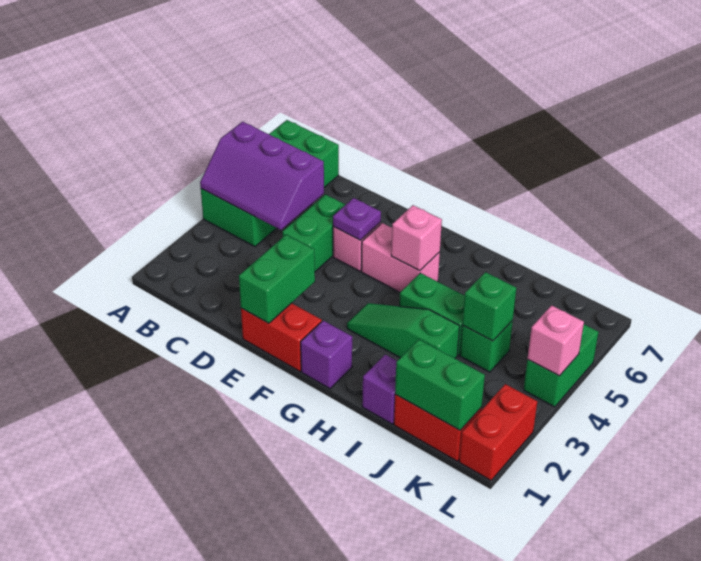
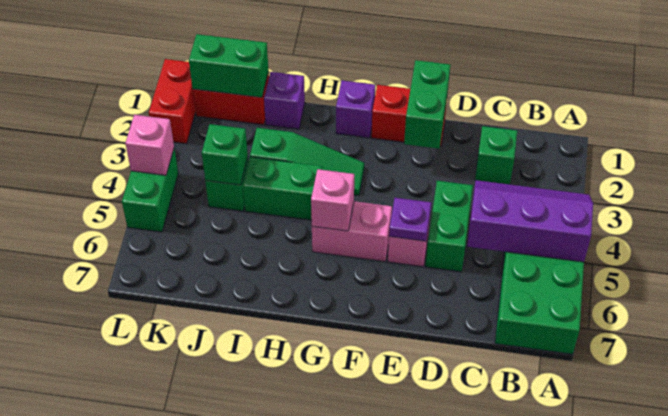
none -> green brick C2 level 1

